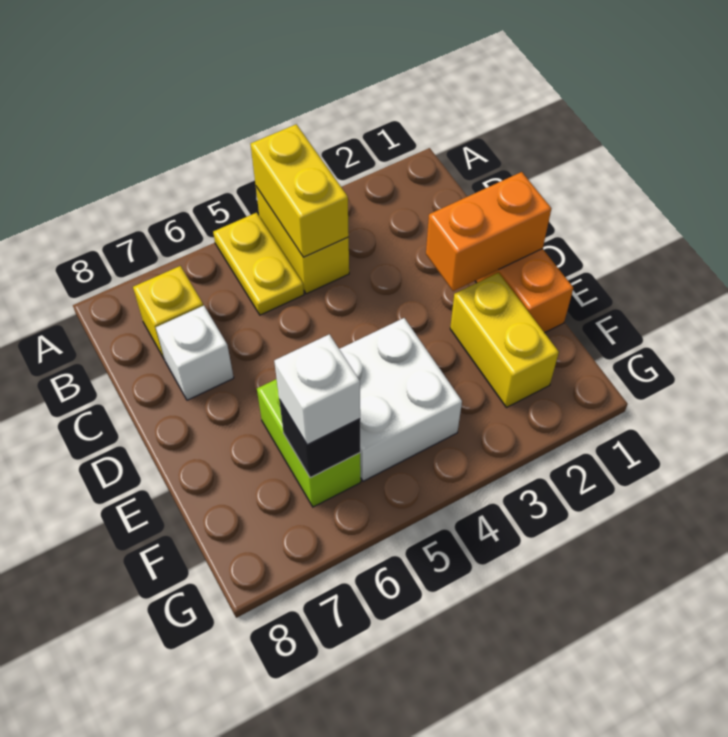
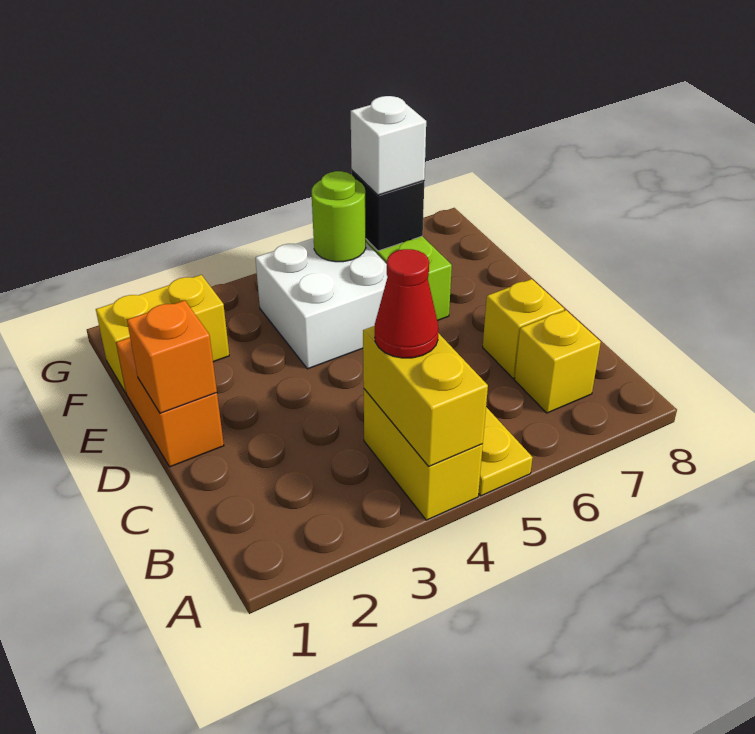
none -> red cone B4 level 3
white brick C7 level 1 -> yellow brick C7 level 1
orange brick D1:D2 level 2 -> orange brick D1 level 2
yellow brick E2:F2 level 1 -> yellow brick F1:F2 level 1
none -> lime round brick F5 level 2

